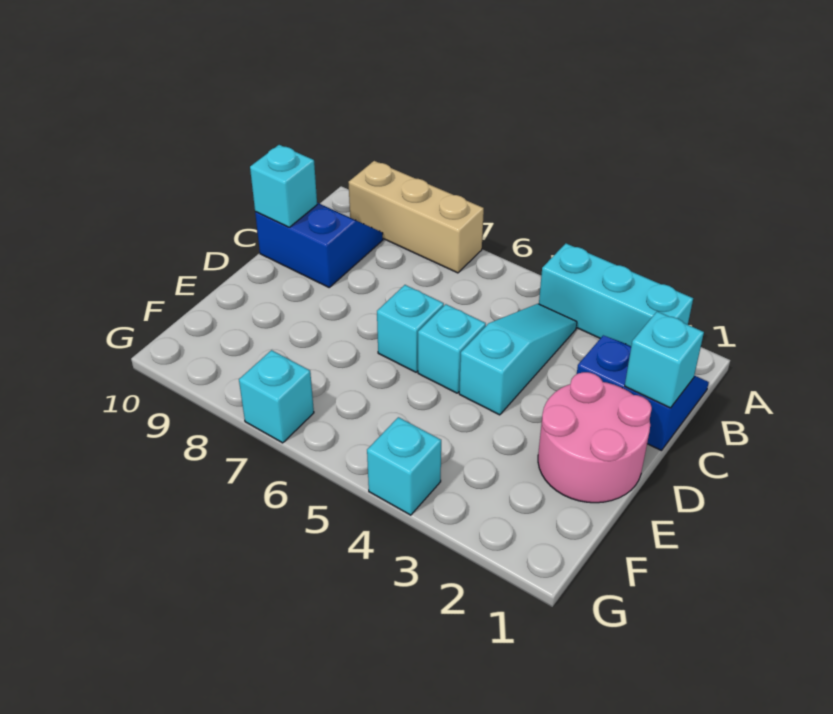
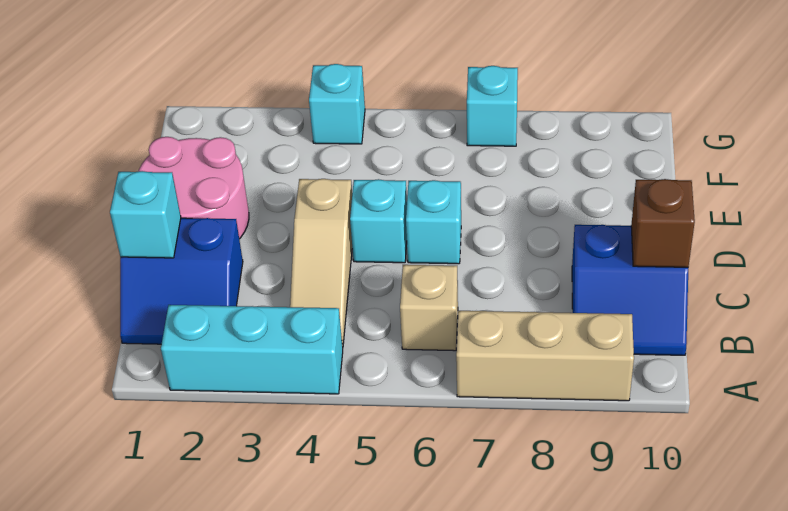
cyan slope B4:D4 level 1 top D -> tan slope B4:D4 level 1 top D
none -> tan brick B6 level 1
cyan brick C10 level 2 -> brown brick C10 level 2

